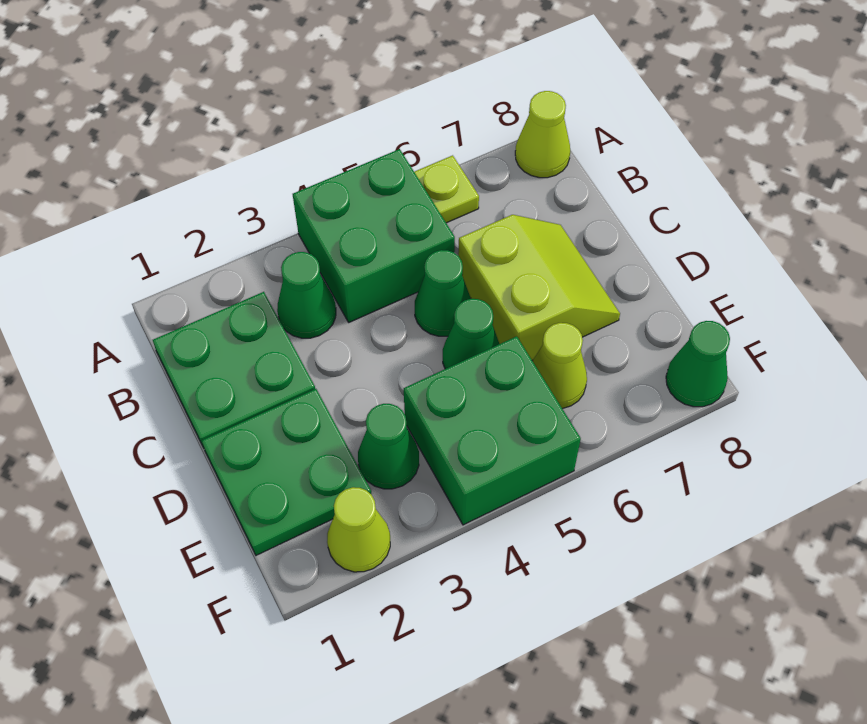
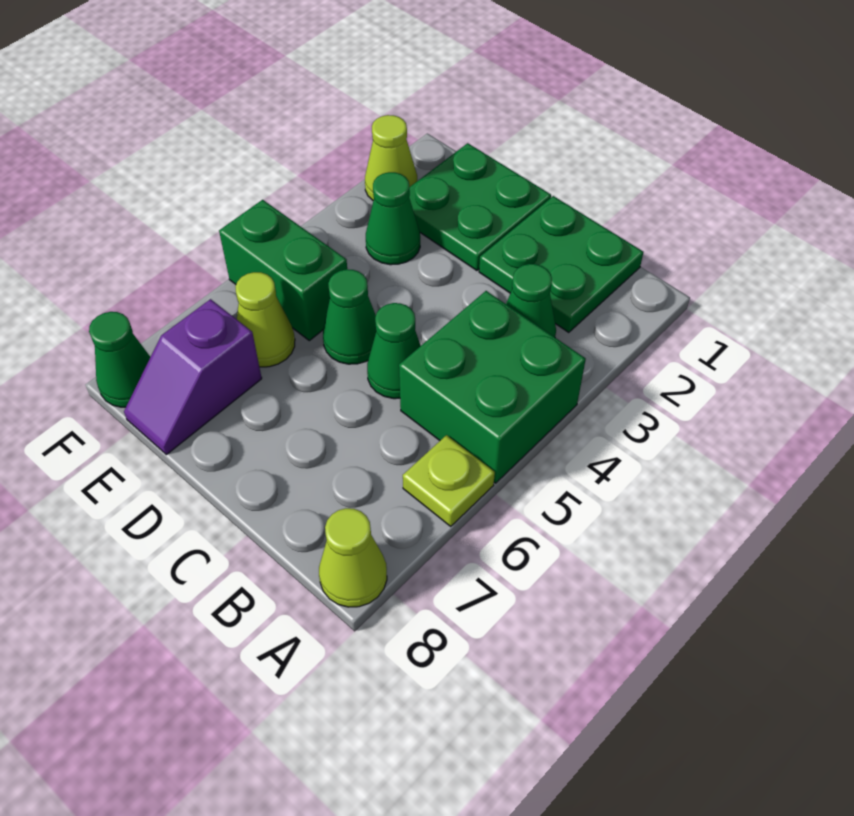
lime slope C6:D7 level 1 top 6 -> none
green brick E4:F5 level 1 -> green brick E5:F5 level 1
none -> purple slope E7:E8 level 1 top 7

